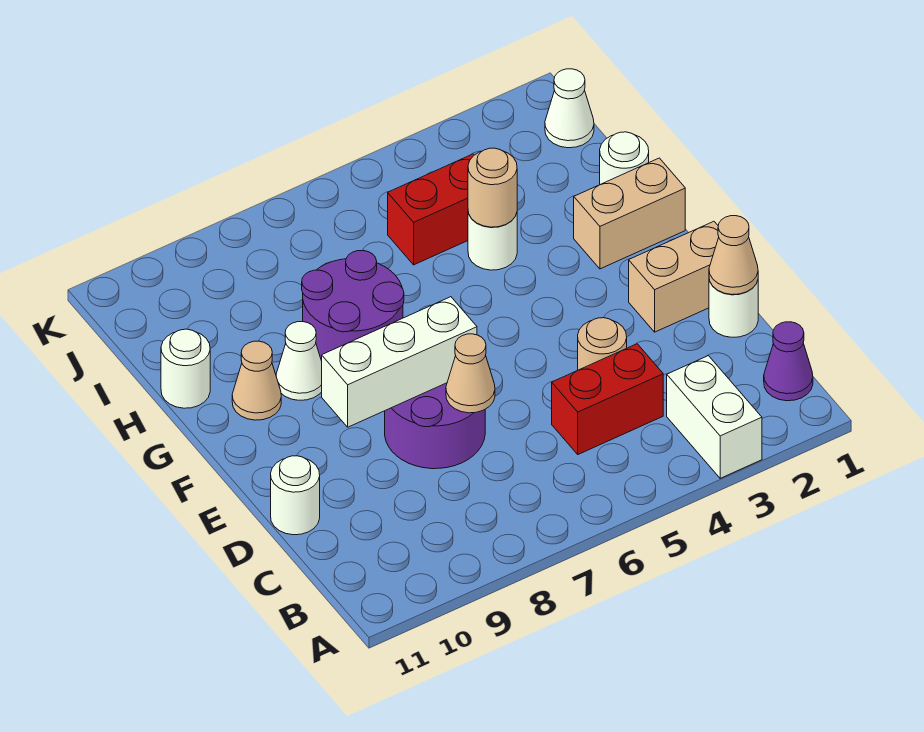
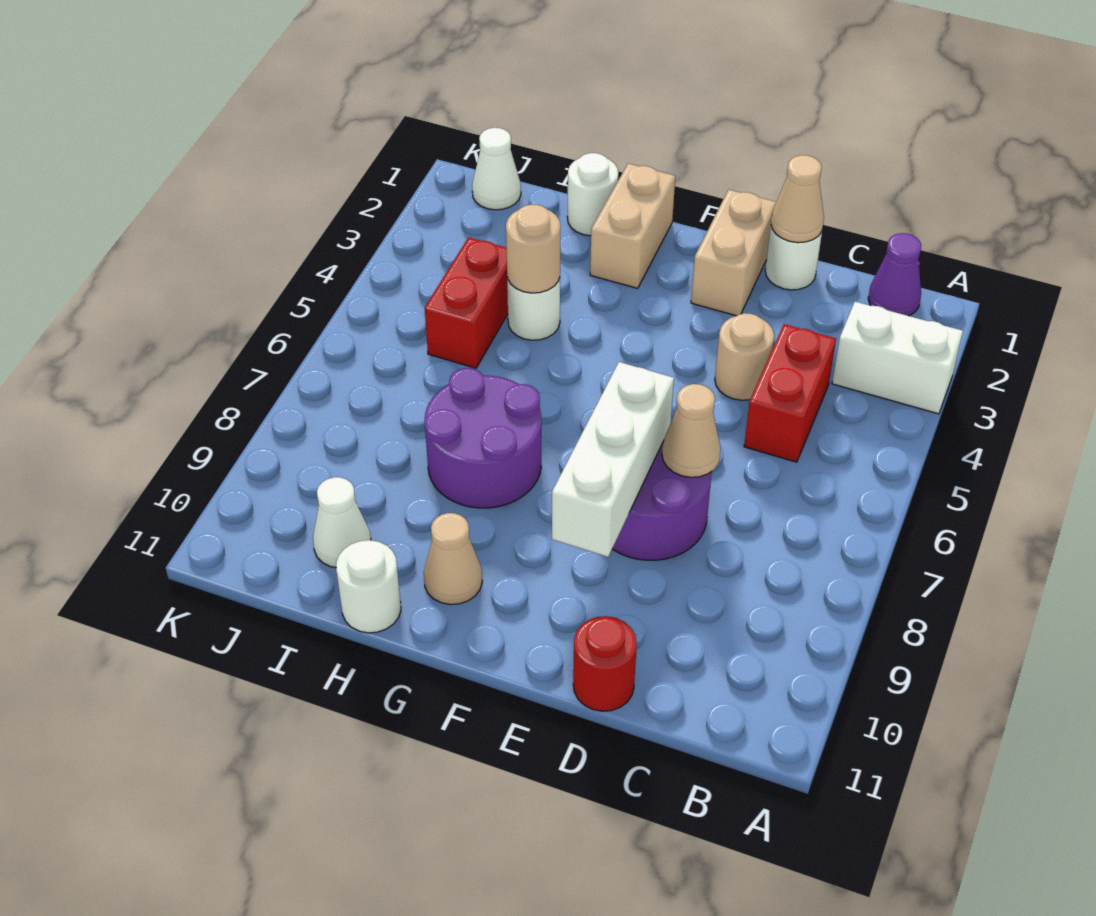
white round brick D11 level 1 -> red round brick D11 level 1
white cone G9 level 1 -> white cone I10 level 1

